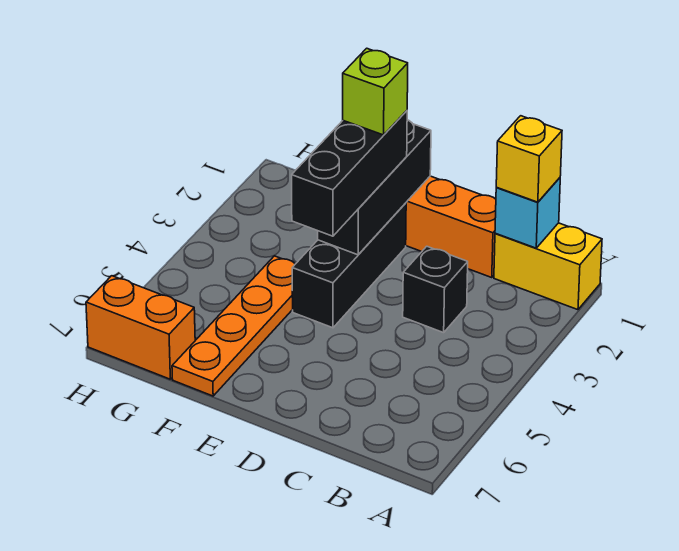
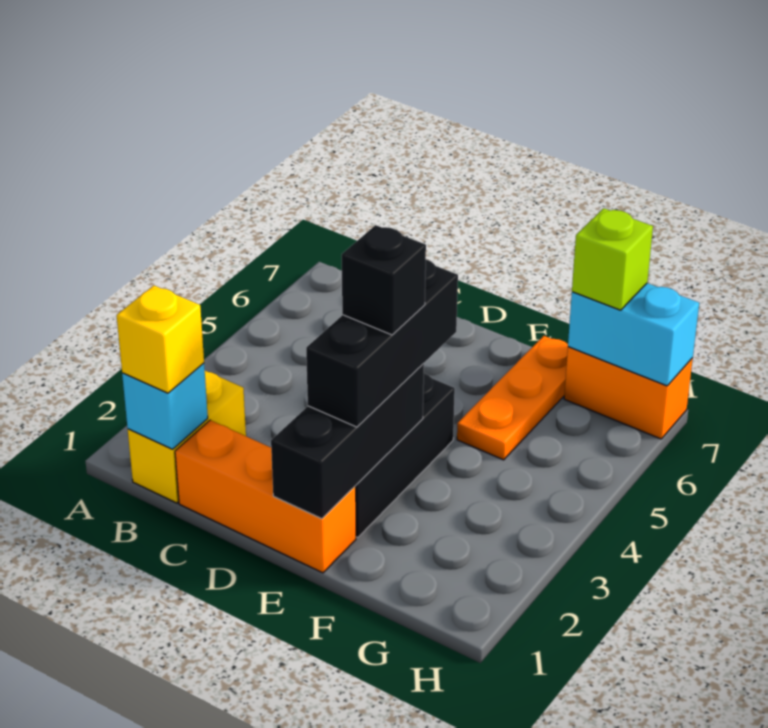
yellow brick A1:B1 level 1 -> yellow brick B1:B2 level 1
black brick C3 level 1 -> black brick E3 level 4
lime brick E2 level 4 -> lime brick G7 level 3
orange plate F4:F7 level 1 -> orange plate F5:F7 level 1
none -> cyan brick G7:H7 level 2

